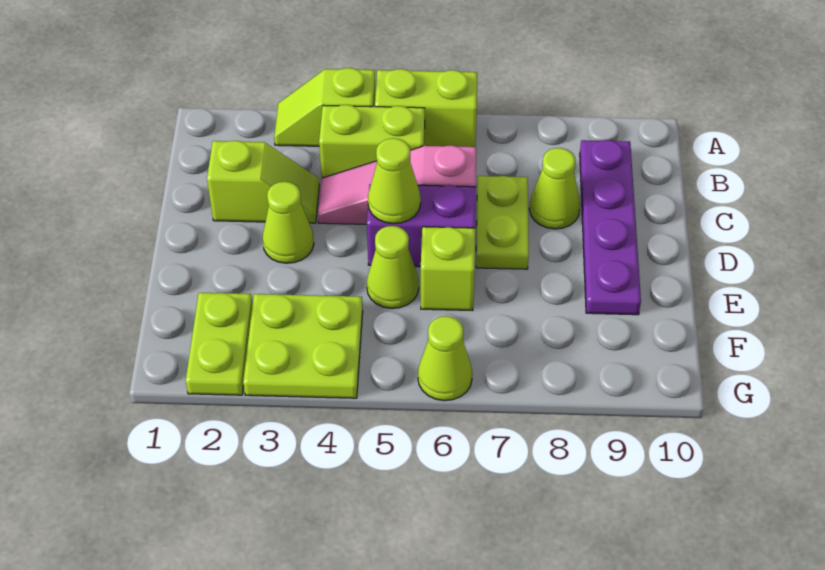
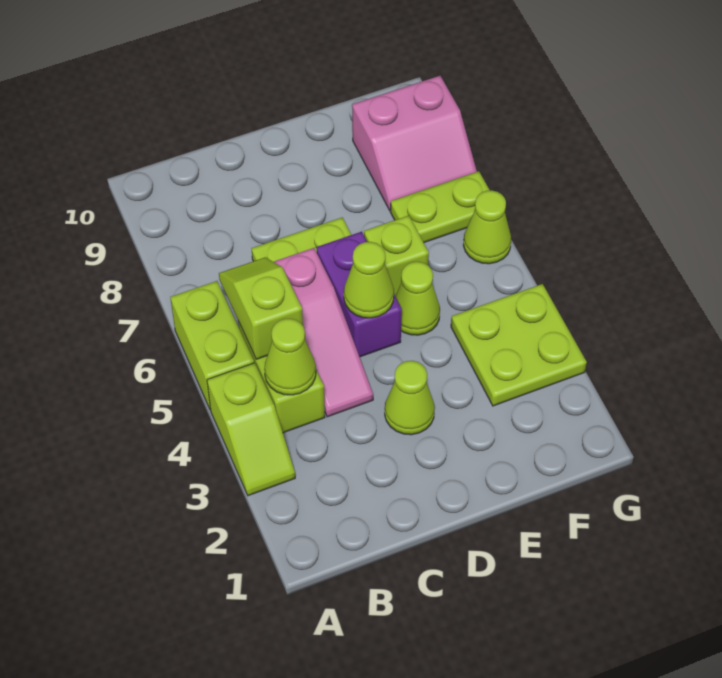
purple plate B9:E9 level 1 -> none
lime slope C2:C3 level 1 top 2 -> lime slope B5:B6 level 2 top 5
lime cone C8 level 1 -> lime cone B4 level 2
lime plate F2:G2 level 1 -> lime plate F7:G7 level 1
none -> pink slope F8:G9 level 1 top 9

